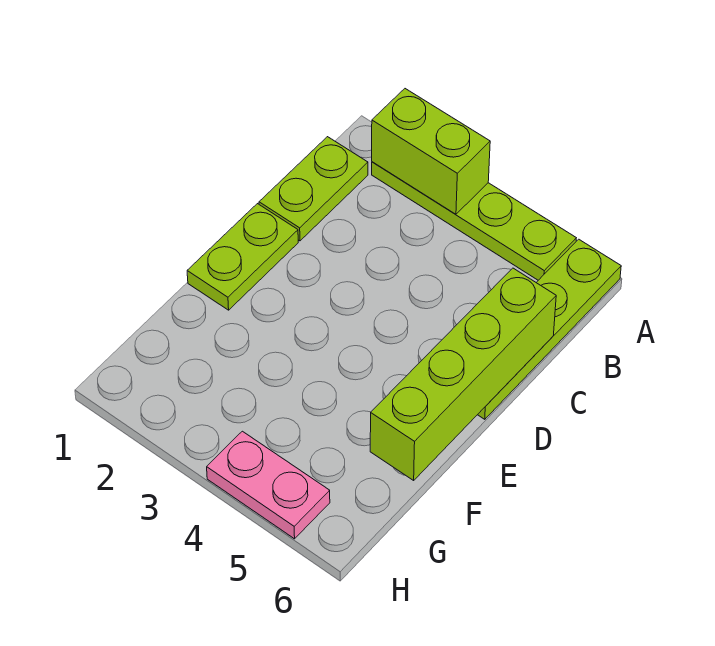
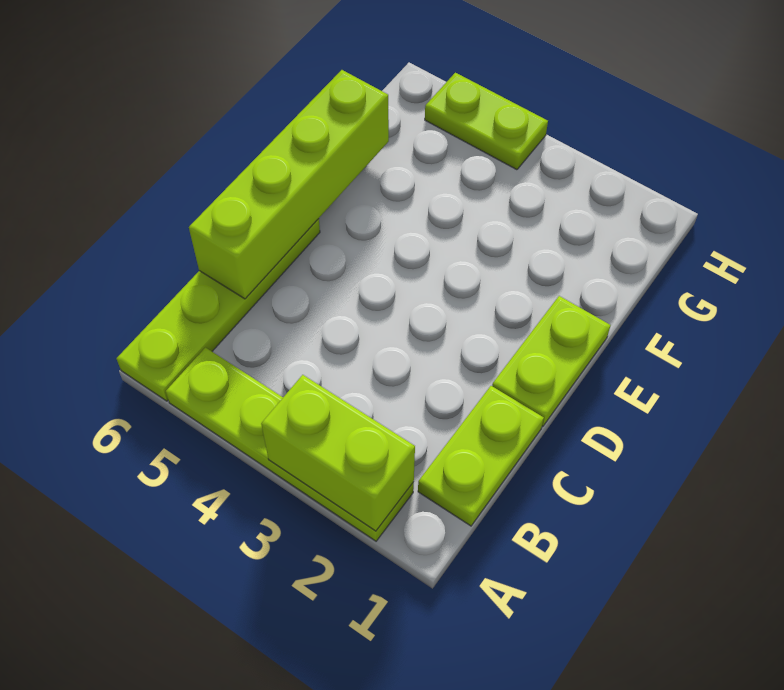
pink plate H4:H5 level 1 -> lime plate H4:H5 level 1

